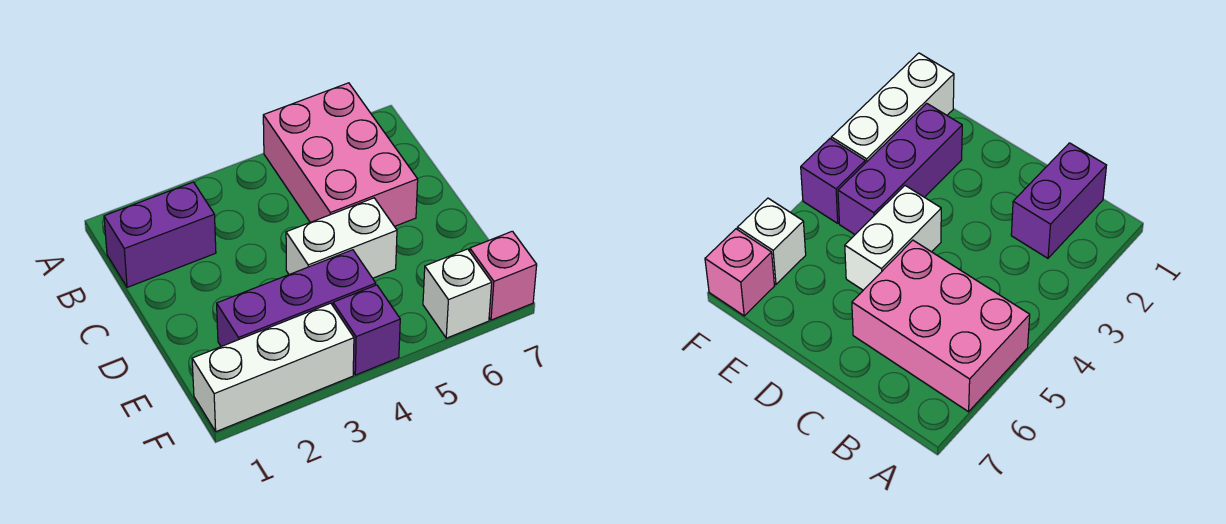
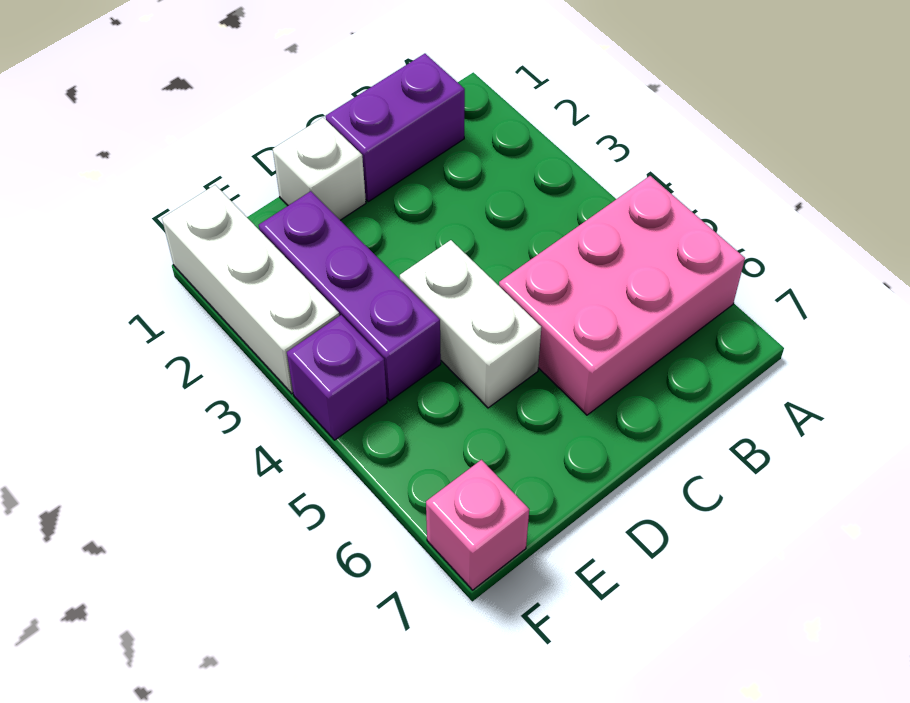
purple brick B1:B2 level 1 -> purple brick B1:C1 level 1
white brick F6 level 1 -> white brick D1 level 1

